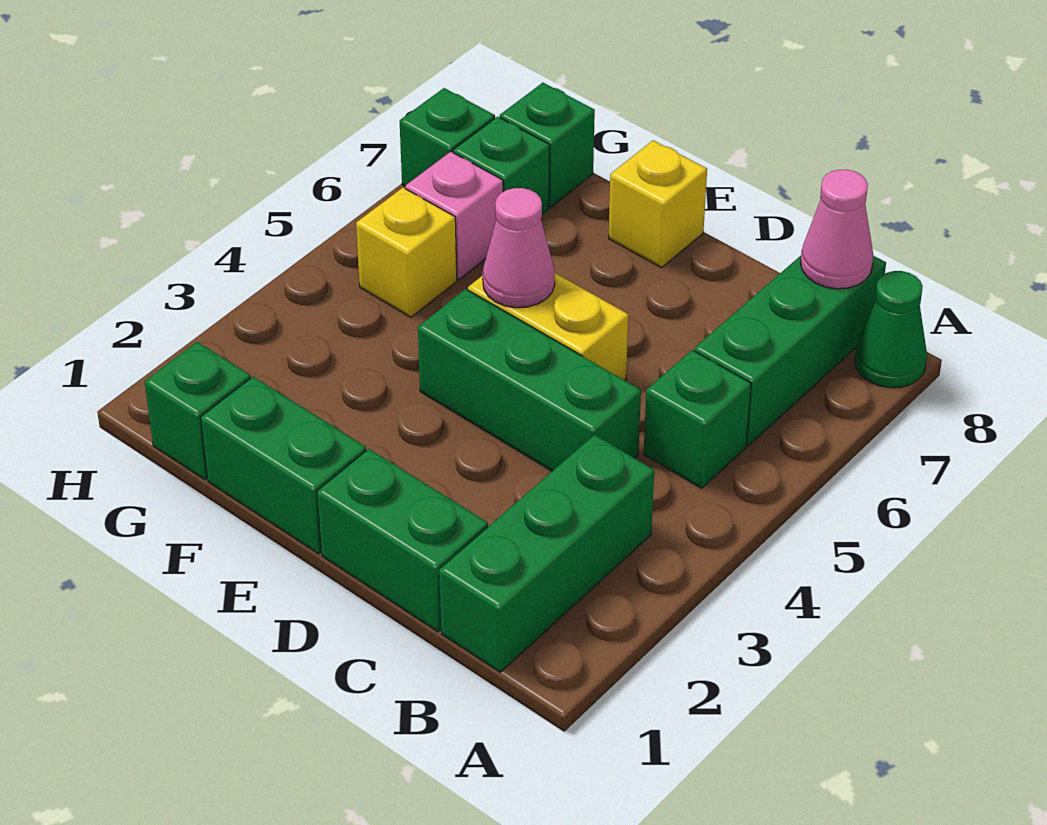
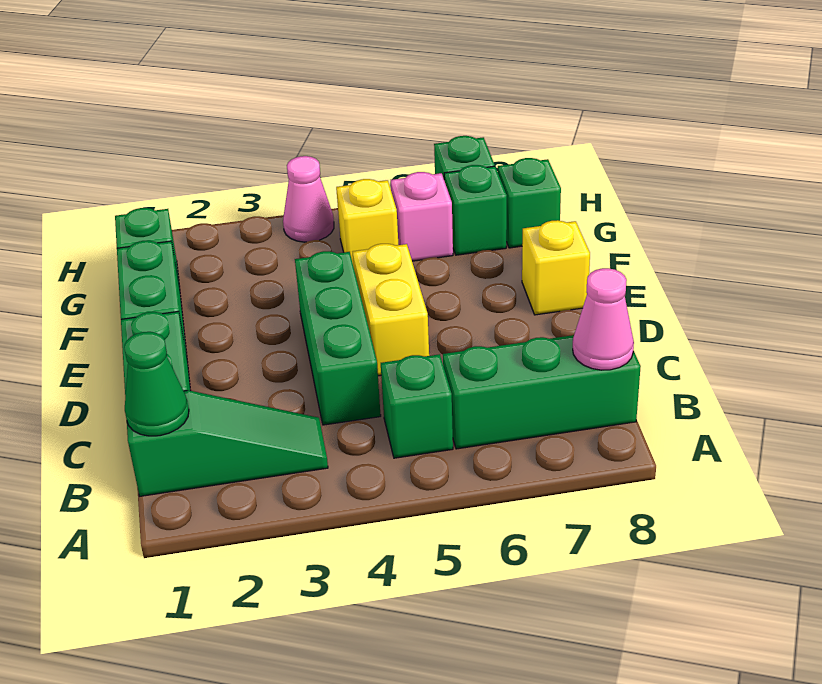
green cone A8 level 1 -> green cone B1 level 2
green brick B1:B3 level 1 -> green slope B1:B3 level 1 top 1
pink cone E5 level 2 -> pink cone H4 level 1

